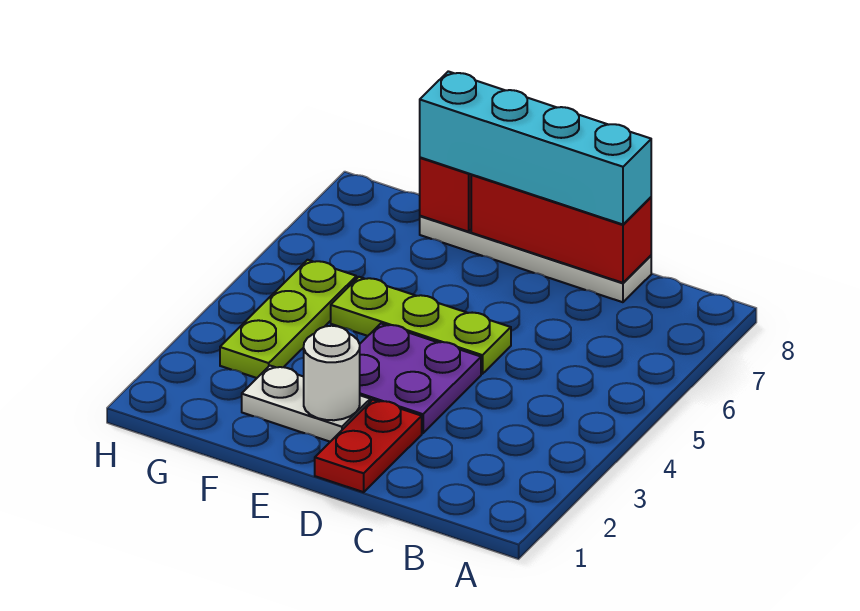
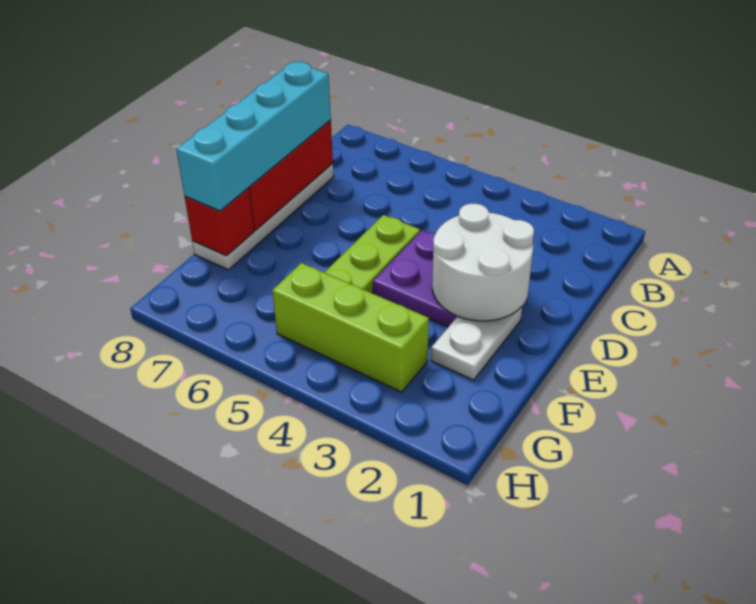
red plate D1:D2 level 1 -> none
white round brick E2 level 2 -> white round brick D2:E3 level 2
lime plate G3:G5 level 1 -> lime brick G3:G5 level 1

